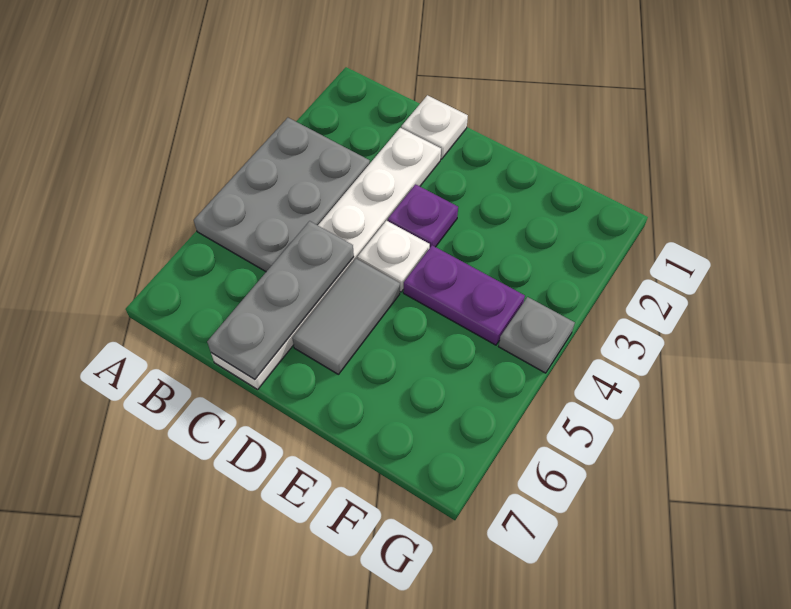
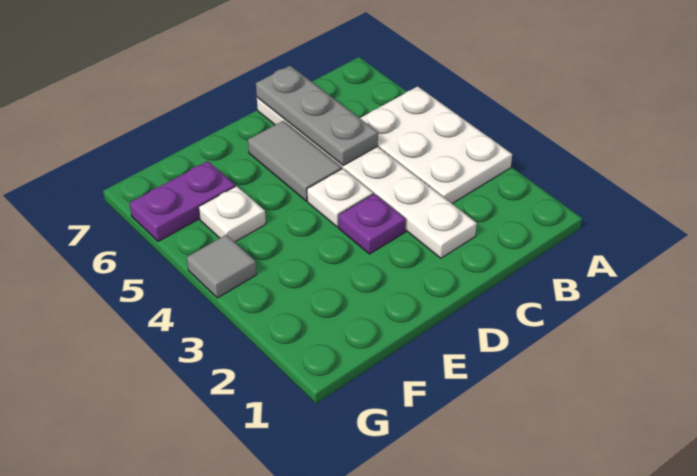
grey plate A3:B5 level 1 -> white plate A3:B5 level 1
white plate C1 level 1 -> white plate F5 level 1
purple plate E4:F4 level 1 -> purple plate F6:G6 level 1
grey plate G4 level 1 -> grey tile G4 level 1

